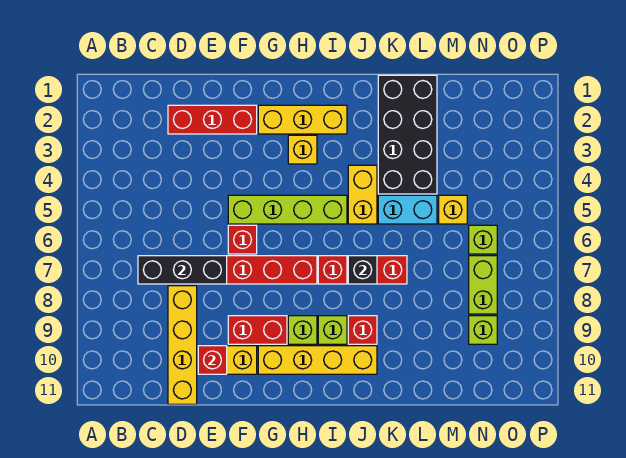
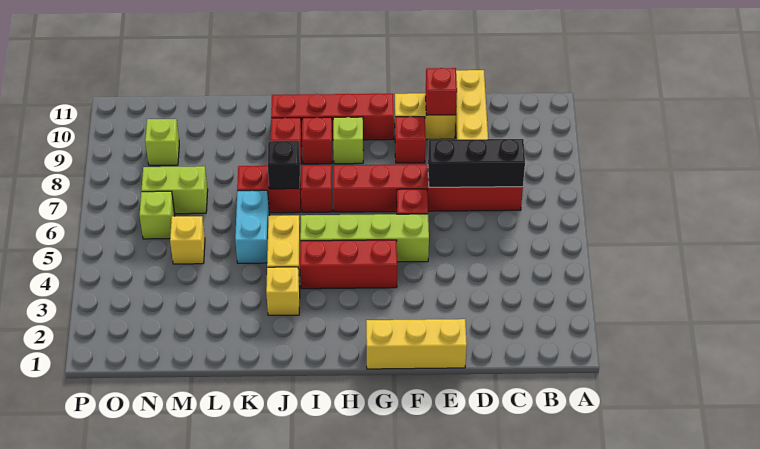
red brick D2:F2 level 1 -> red brick G4:I4 level 1
red brick F9:G9 level 1 -> red brick F9 level 1
yellow brick G2:I2 level 1 -> yellow brick E1:G1 level 1
yellow brick G10:J10 level 1 -> red brick G10:J10 level 1
yellow brick H3 level 1 -> yellow brick J3 level 1
lime brick I9 level 1 -> red brick I9 level 1
black brick K1:L4 level 1 -> none
cyan brick K5:L5 level 1 -> cyan brick K5:K6 level 1
lime brick N7:N8 level 1 -> lime brick M7:N7 level 1

